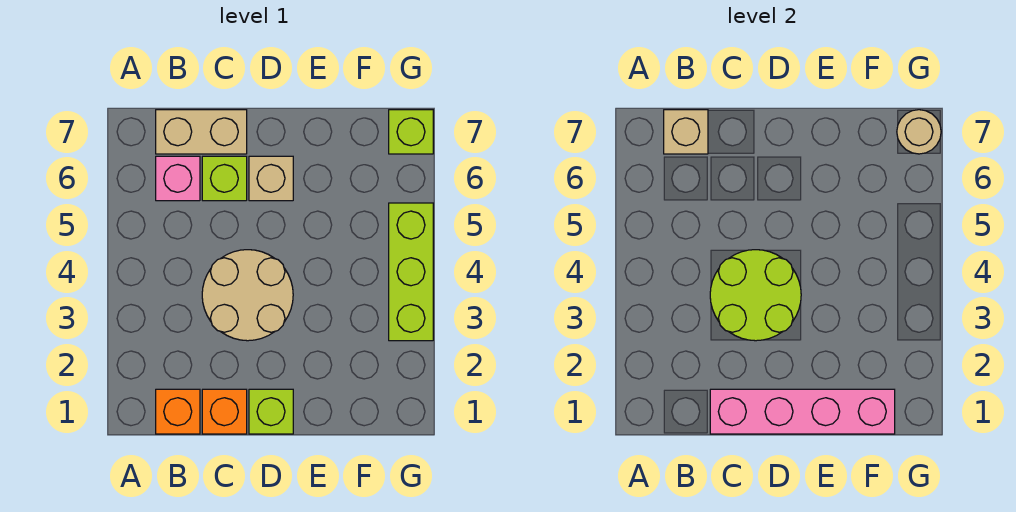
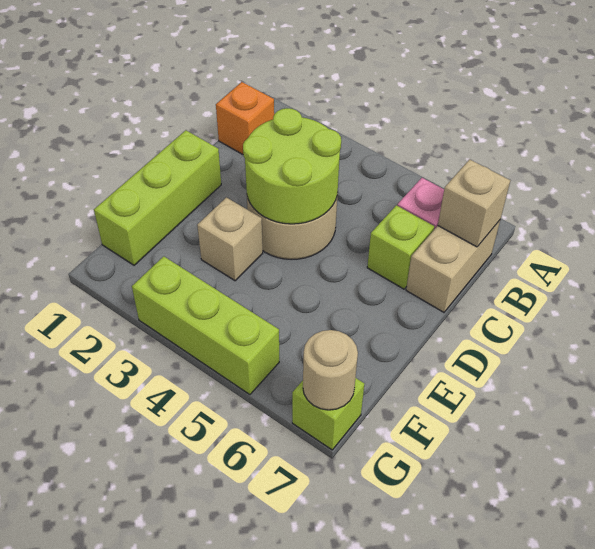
orange brick C1 level 1 -> none
pink brick C1:F1 level 2 -> none
lime brick D1 level 1 -> lime brick D1:F1 level 1
tan brick D6 level 1 -> tan brick E3 level 1

